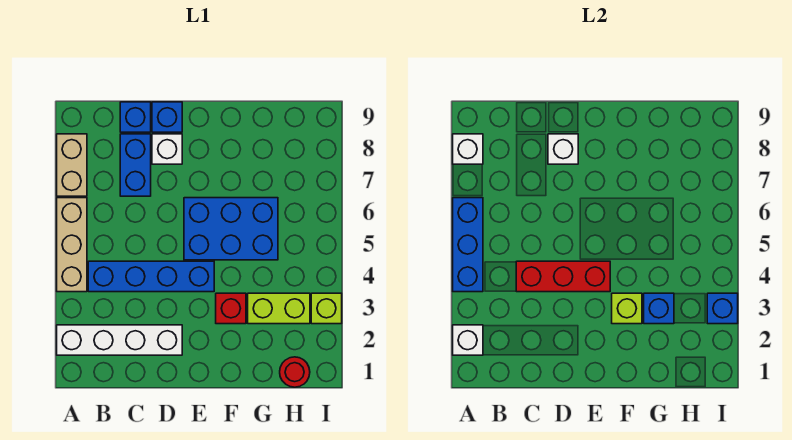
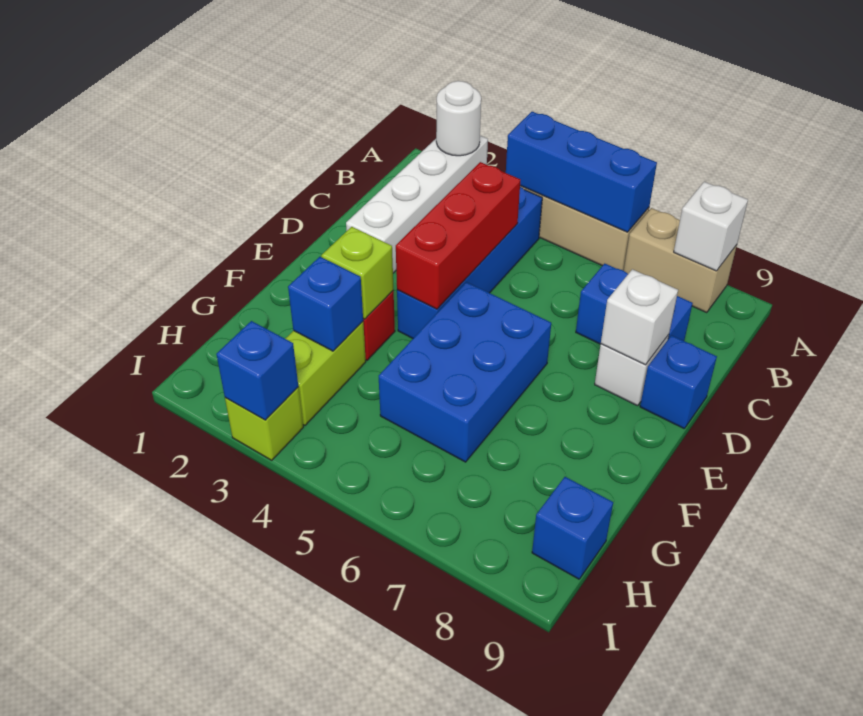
white brick A2 level 2 -> white round brick A2 level 2
blue brick C9 level 1 -> blue brick H9 level 1
red round brick H1 level 1 -> none

